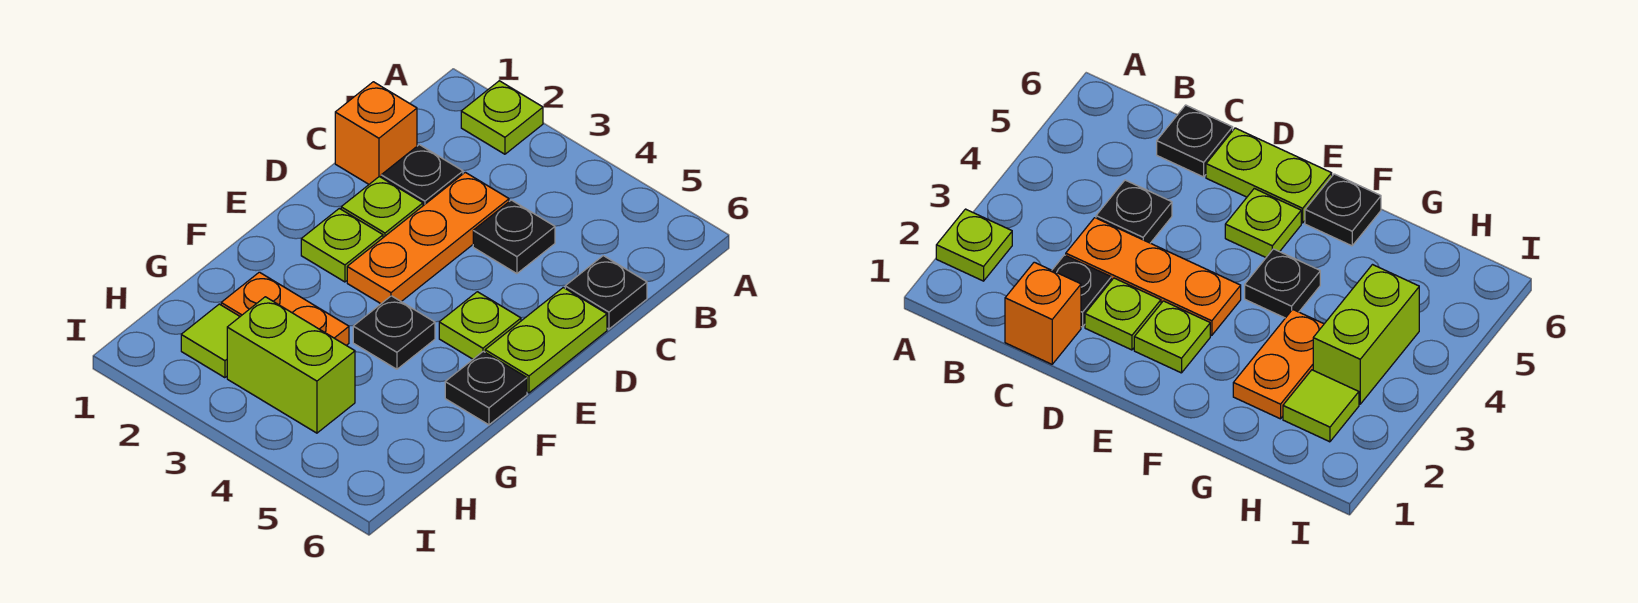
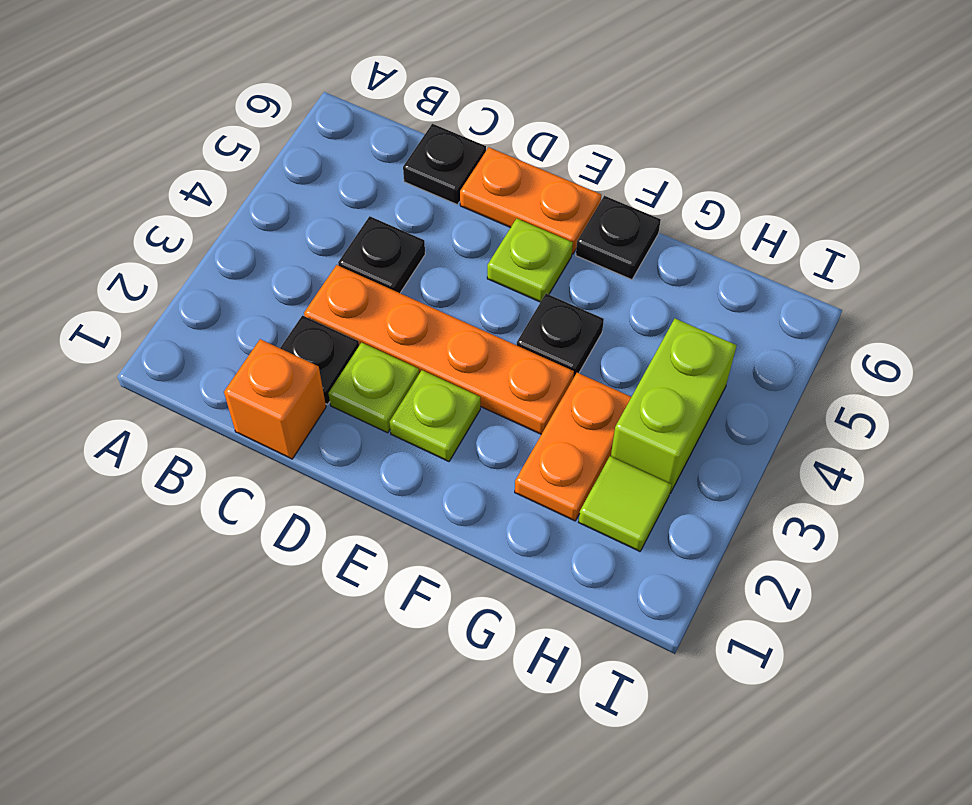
lime plate A2 level 1 -> none
orange plate C3:E3 level 1 -> orange plate C3:F3 level 1
lime plate D6:E6 level 1 -> orange plate D6:E6 level 1

